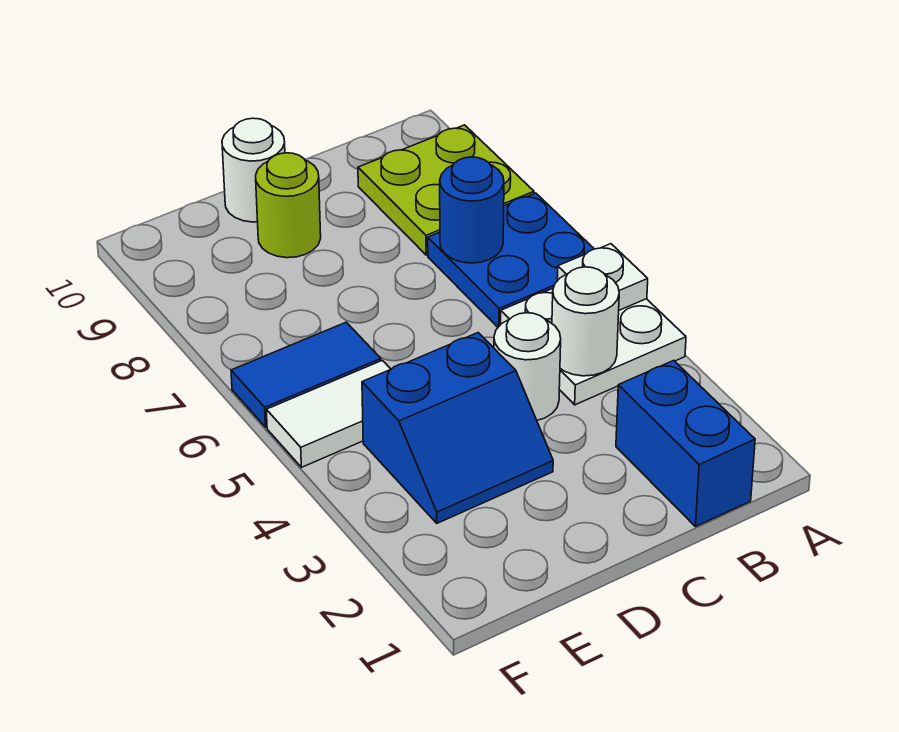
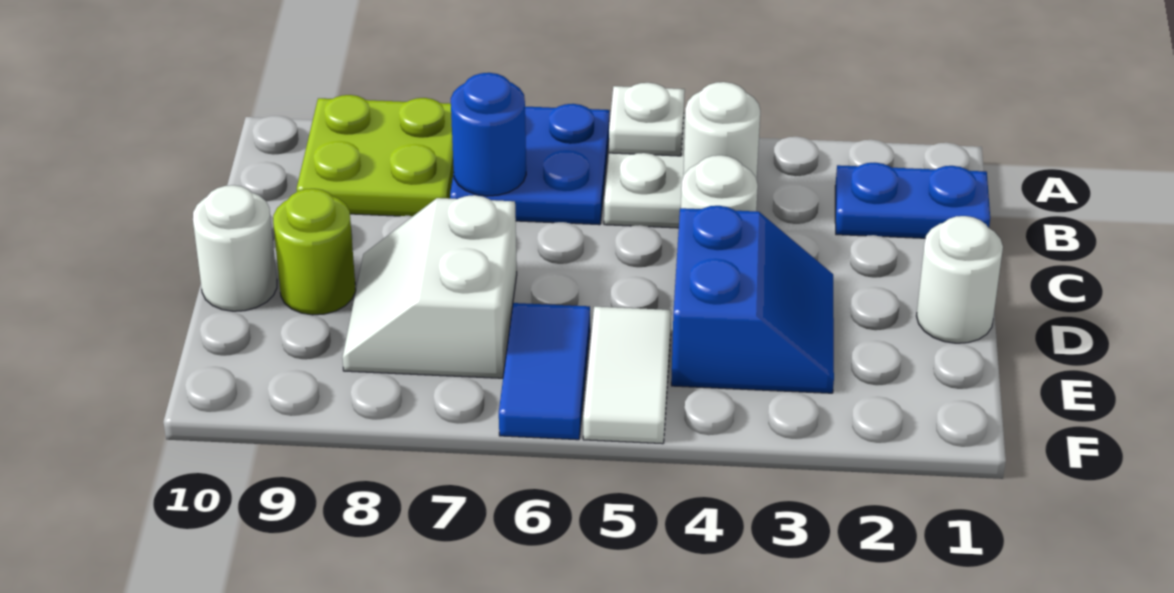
blue brick B1:B2 level 1 -> blue plate B1:B2 level 1
none -> white round brick D1 level 1
none -> white slope D7:E8 level 1 top 7

